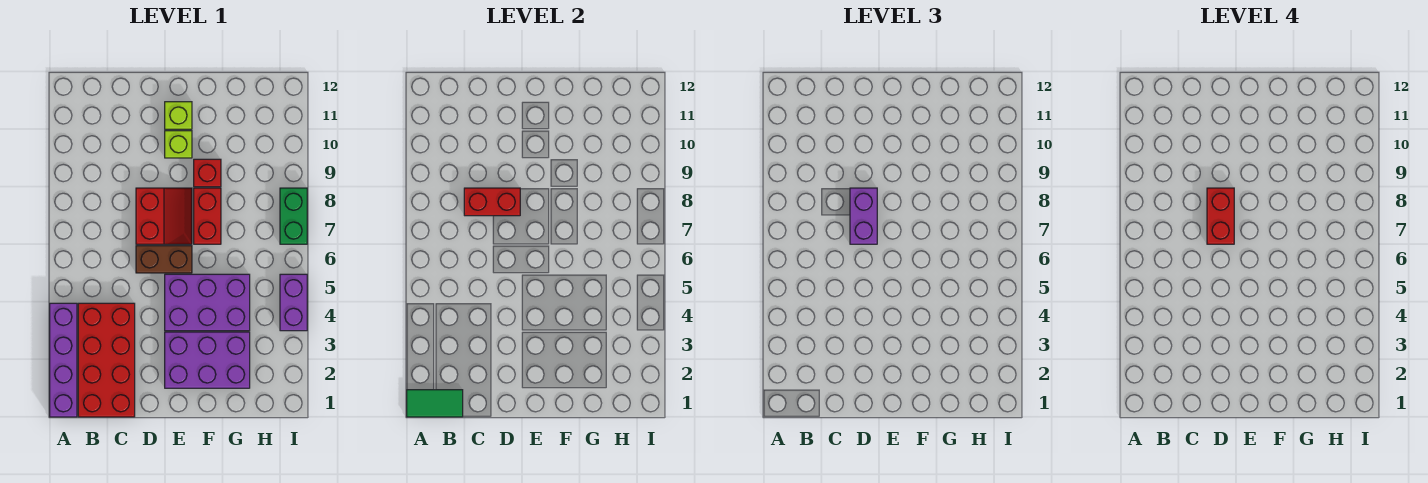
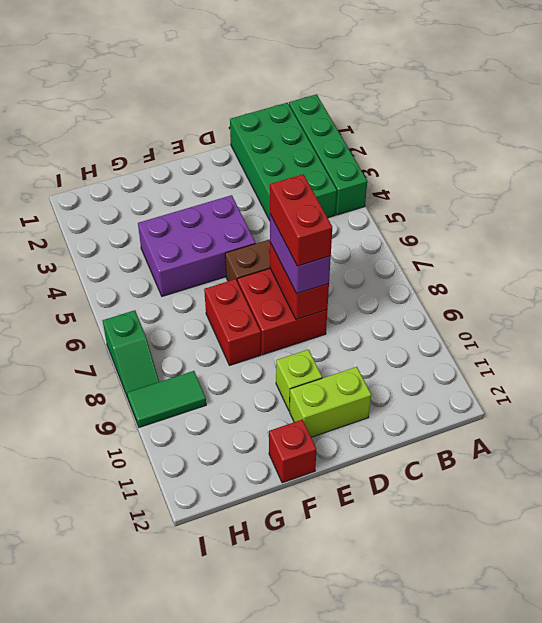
purple brick A1:A4 level 1 -> green brick A1:A4 level 1
green tile A1:B1 level 2 -> green tile H9:I9 level 1
red brick B1:C4 level 1 -> green brick B1:C4 level 1
red brick C8:D8 level 2 -> red brick D7:D8 level 2
red slope D7:E8 level 1 top D -> red brick D7:E8 level 1
purple brick E2:G3 level 1 -> none
lime brick E11 level 1 -> lime brick D11:E11 level 1
red brick F9 level 1 -> red brick F12 level 1
purple brick I4:I5 level 1 -> none
green brick I7:I8 level 1 -> green slope I7:I8 level 1 top 7

